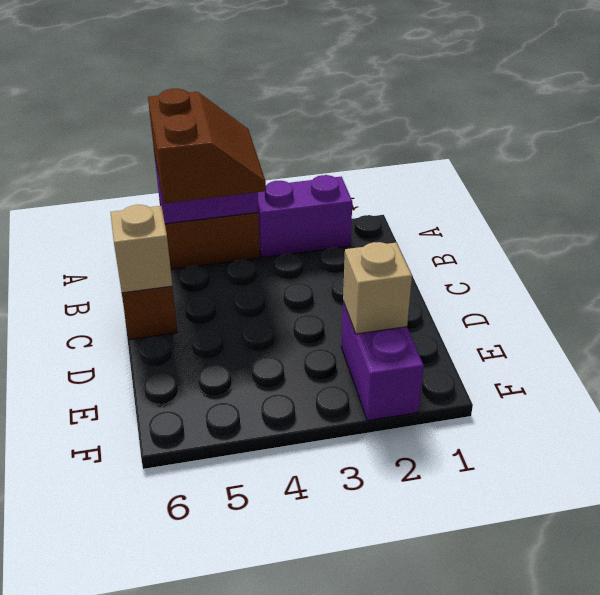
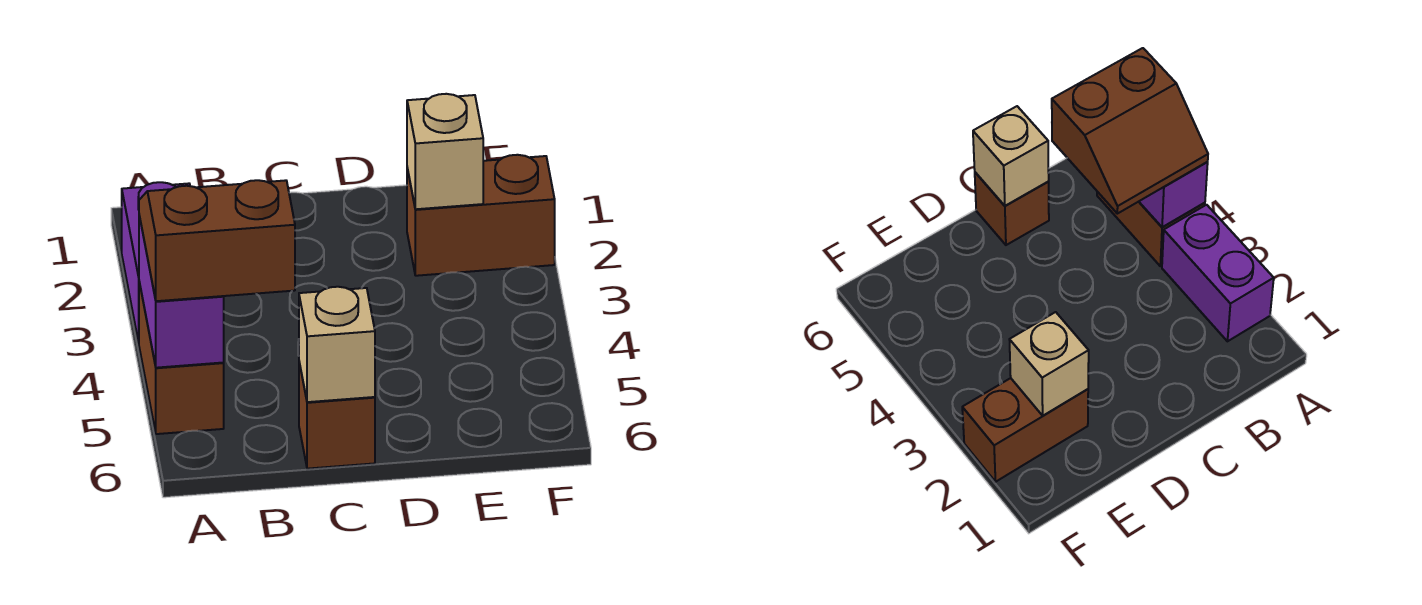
purple brick E2:F2 level 1 -> brown brick E2:F2 level 1

